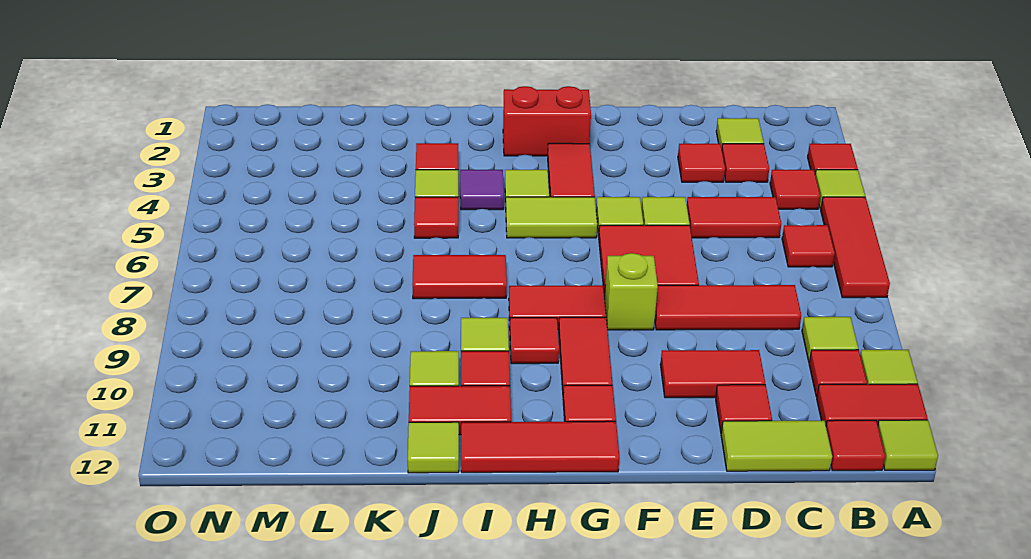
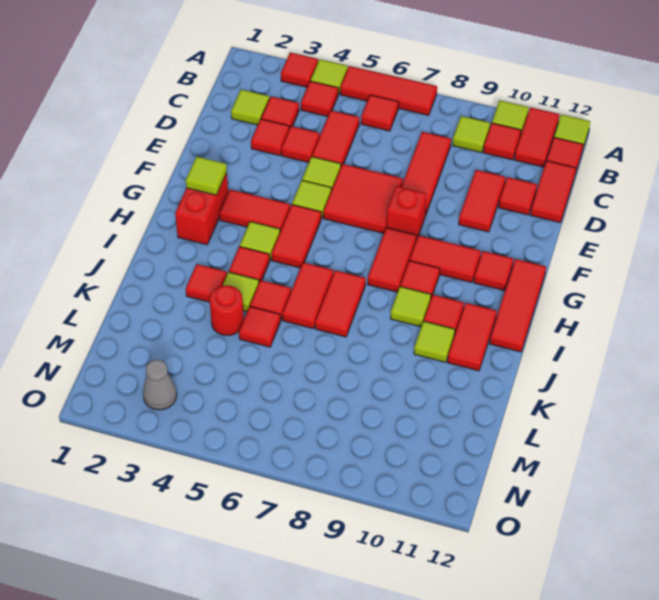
lime tile C12:D12 level 1 -> red tile C12:D12 level 1
none -> red tile D4 level 1
lime brick F8 level 1 -> red brick F8 level 1
lime tile G5:H5 level 1 -> red tile G5:H5 level 1
purple tile I4 level 1 -> red tile I4 level 1
none -> red tile I6:J6 level 1
lime tile J12 level 1 -> lime tile G2 level 2
none -> red round brick K4 level 1
none -> red tile K5 level 1
none -> grey cone N3 level 1

